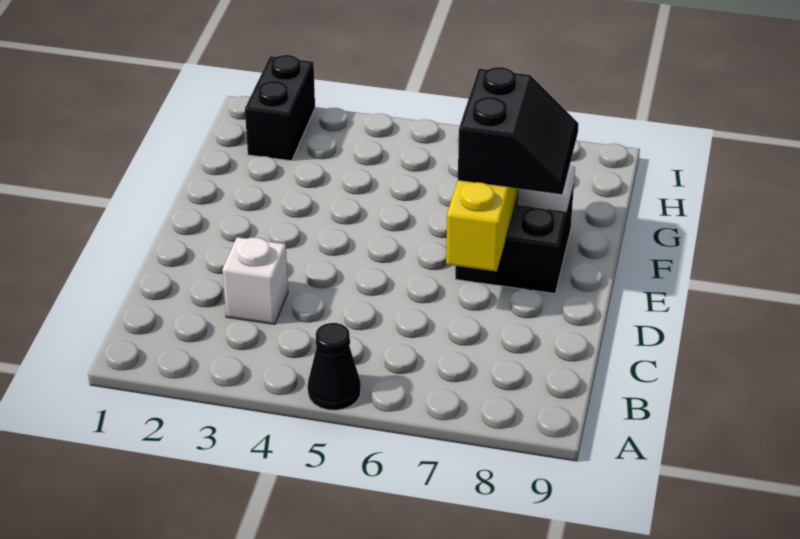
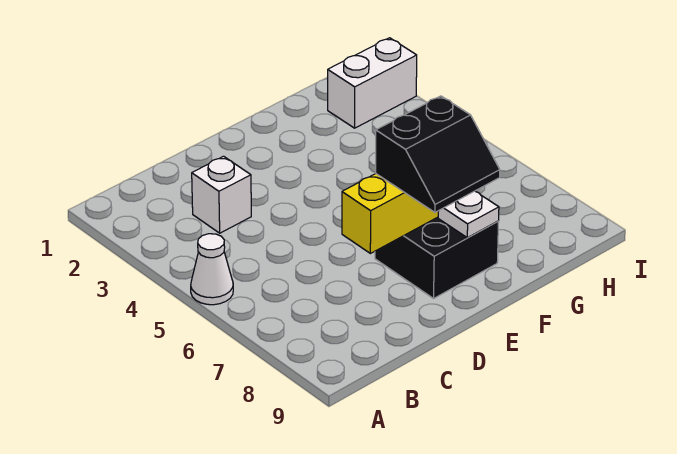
black cone A5 level 1 -> white cone A5 level 1
black brick H2:I2 level 1 -> white brick H2:I2 level 1

